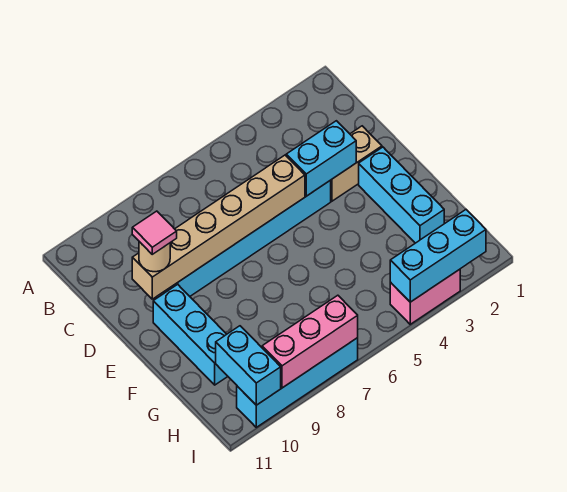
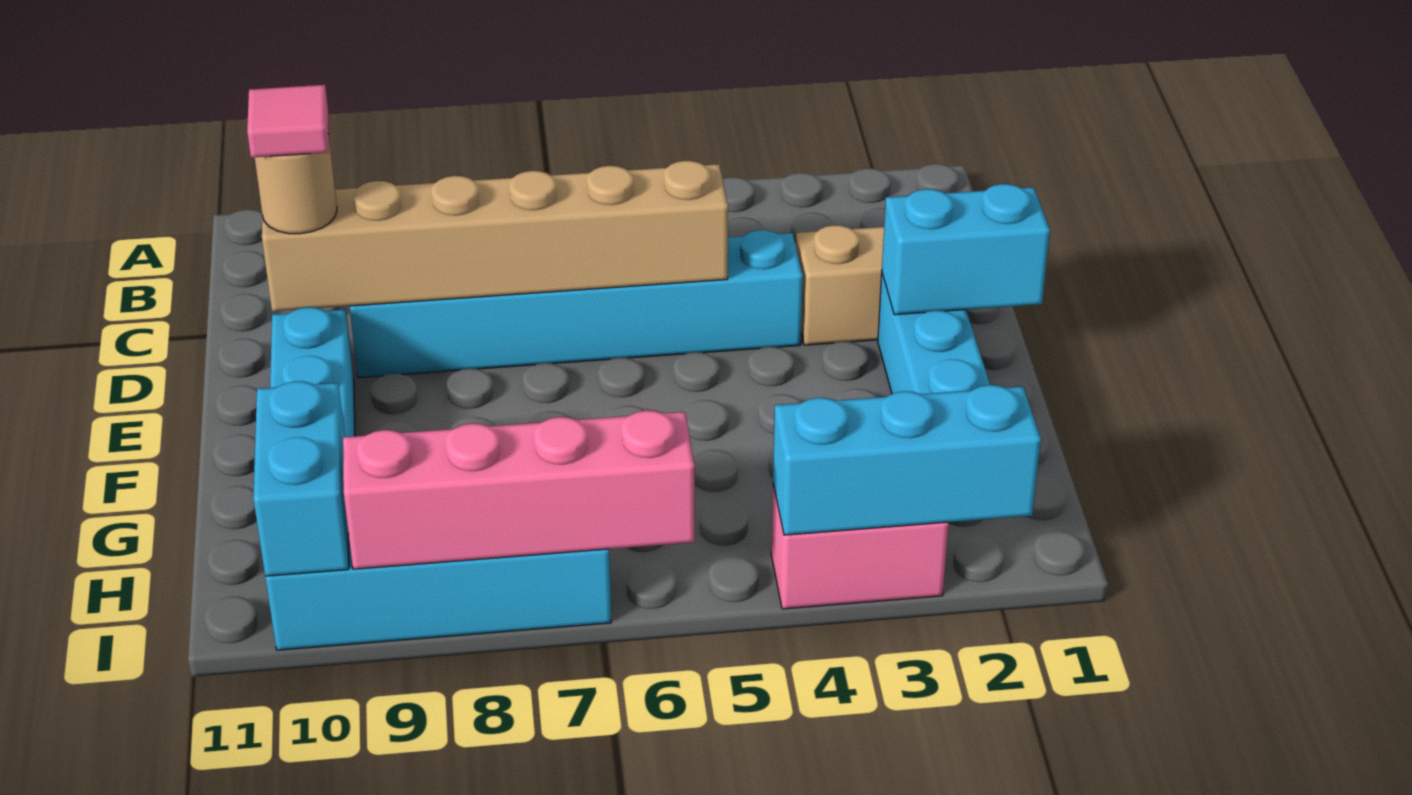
cyan brick D3:D4 level 2 -> cyan brick E1:E2 level 2
pink brick I7:I9 level 2 -> pink brick I6:I9 level 2

